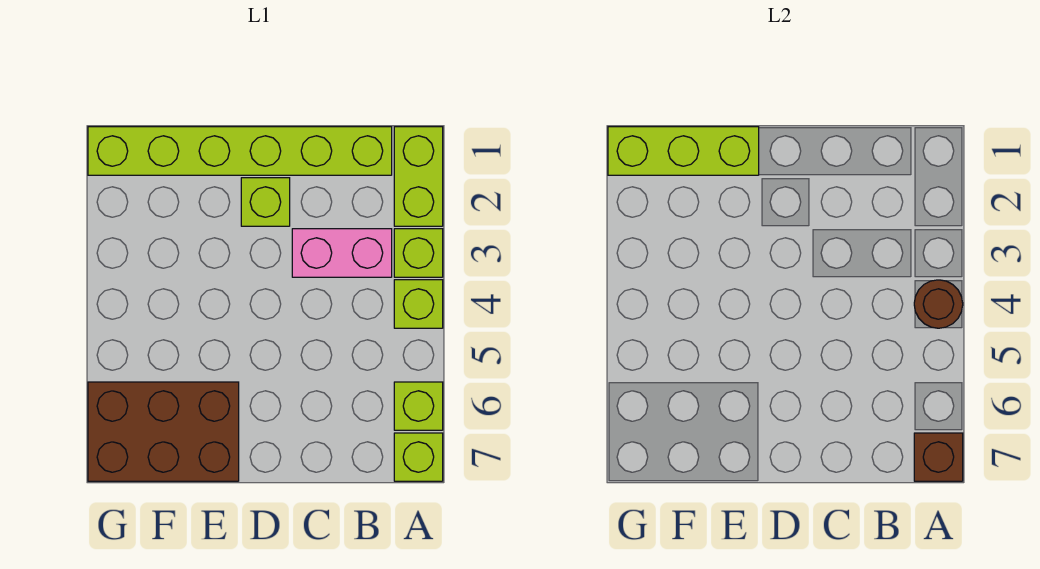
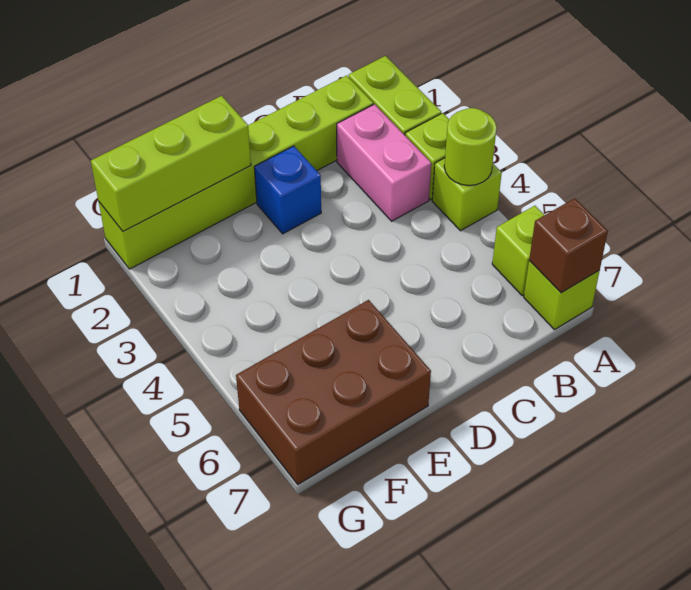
brown round brick A4 level 2 -> lime round brick A4 level 2
pink brick B3:C3 level 1 -> pink brick B2:B3 level 1
lime brick D2 level 1 -> blue brick D2 level 1

